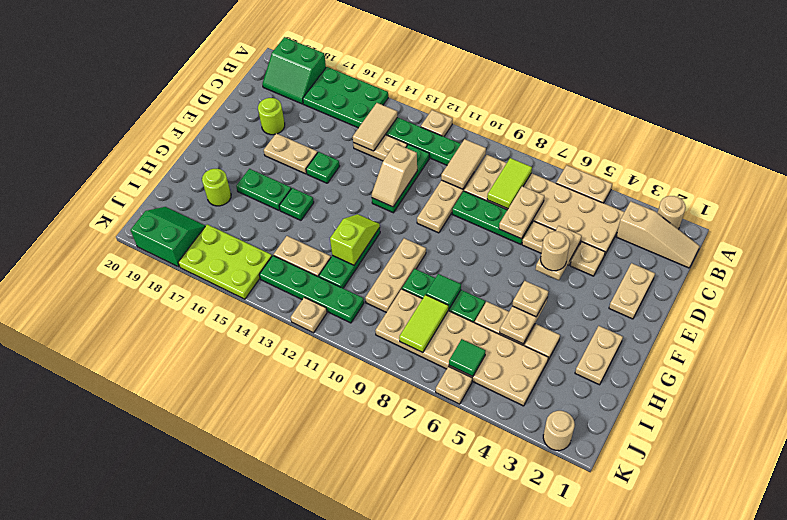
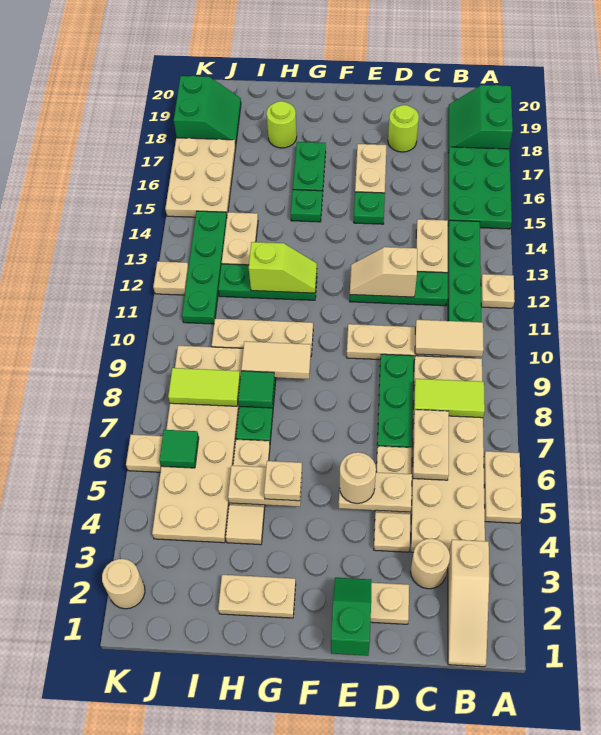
tan round brick A2 level 1 -> tan round brick C3 level 1
tan tile B14:C14 level 2 -> tan tile G9:H9 level 2
tan plate C7:D7 level 2 -> tan plate C6:C7 level 2
none -> green slope E1:E2 level 2 top 1
lime plate J15:K17 level 1 -> tan plate J15:K17 level 1

